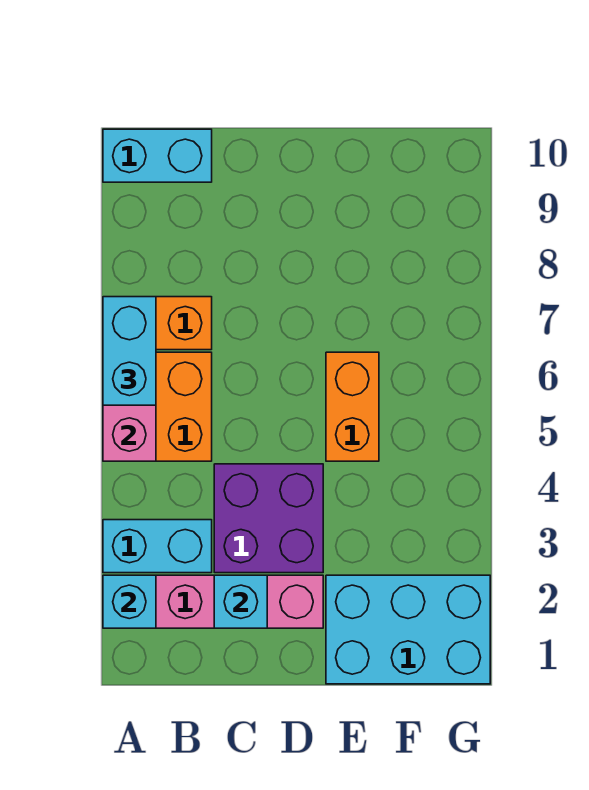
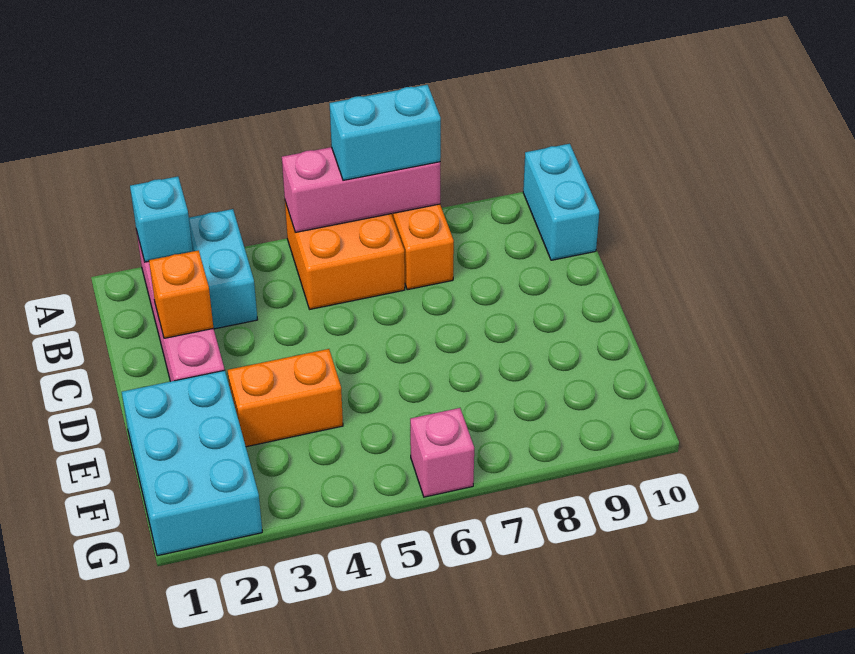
cyan brick C2 level 2 -> orange brick C2 level 2
purple brick C3:D4 level 1 -> none
orange brick E5:E6 level 1 -> orange brick E3:E4 level 1
none -> pink brick G6 level 1

